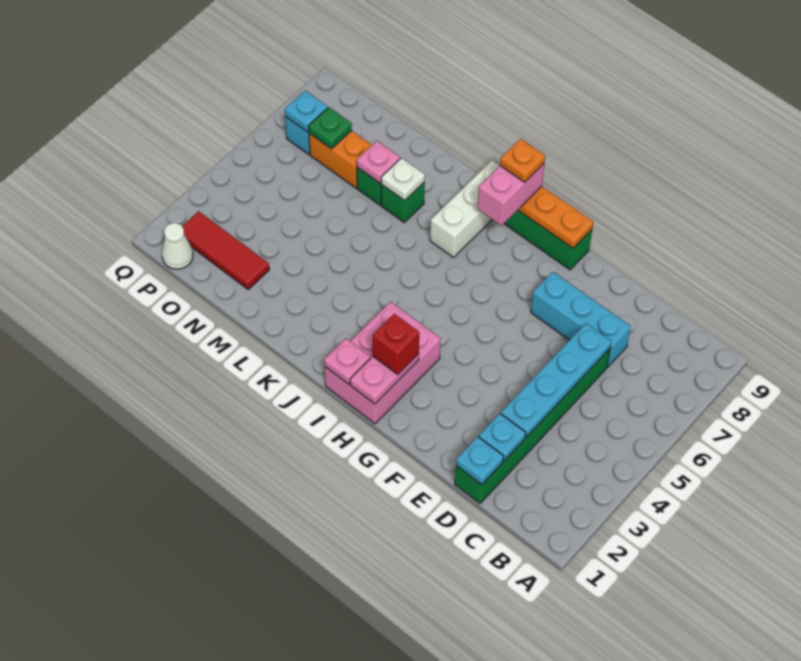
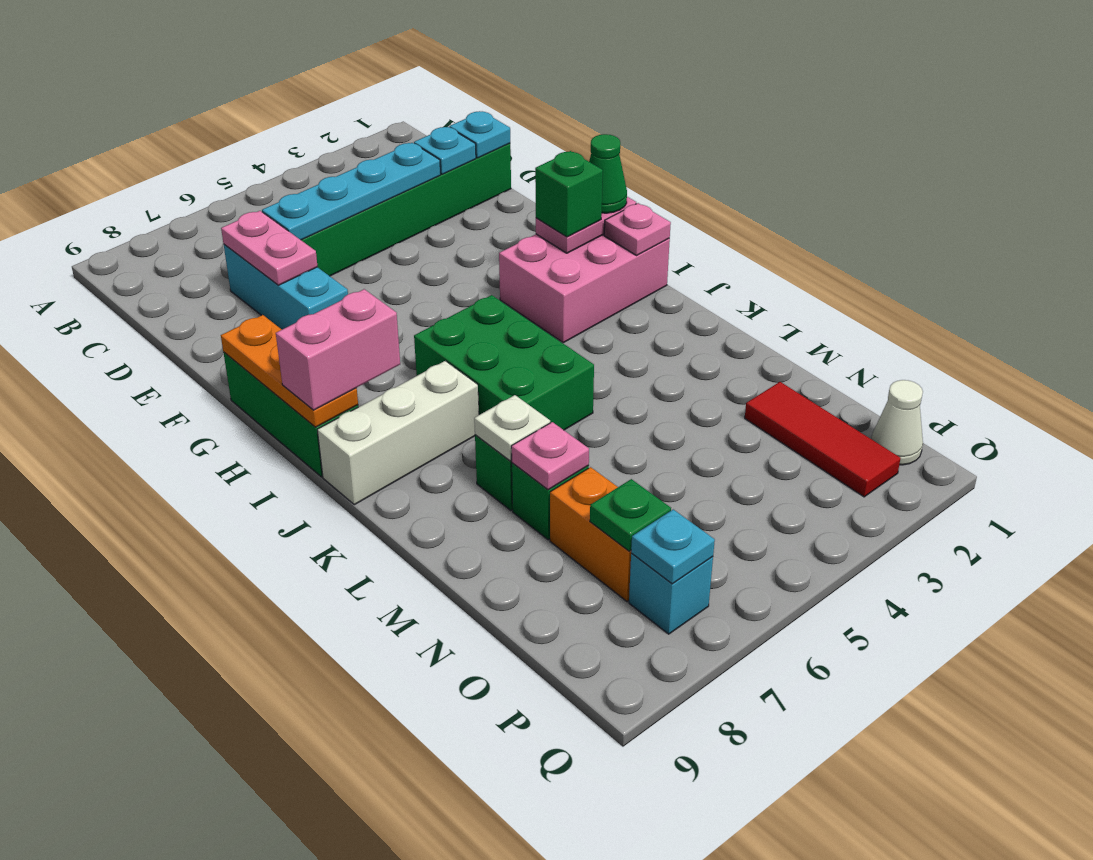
none -> pink plate D7:E7 level 2
none -> green cone H1 level 3
red brick H2 level 3 -> green brick H2 level 3
none -> green brick I5:K6 level 1
orange plate I9 level 4 -> none

